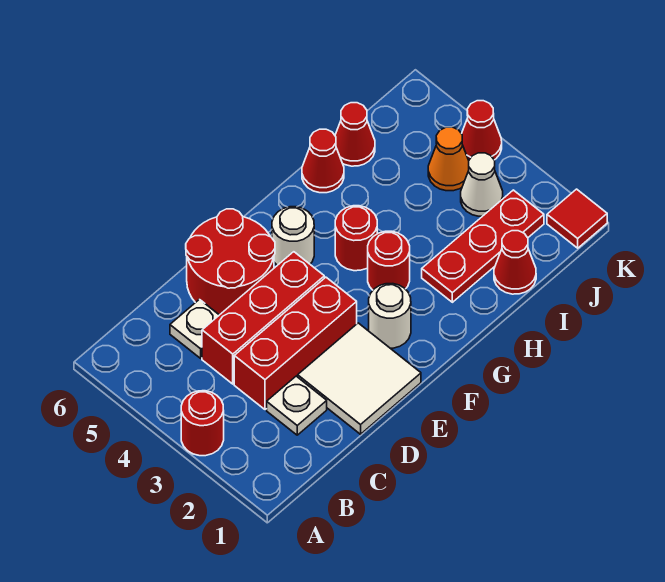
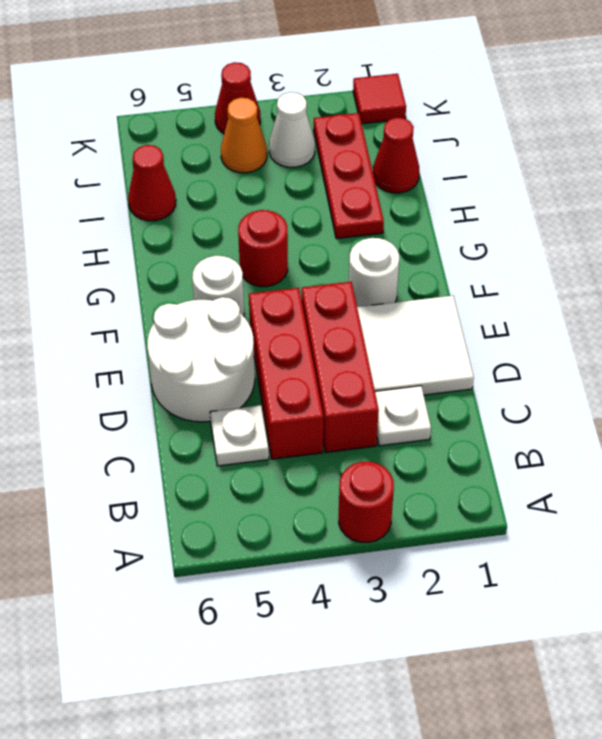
red round brick D5:E6 level 1 -> white round brick D5:E6 level 1
red round brick G3 level 1 -> none
red cone H6 level 1 -> none

